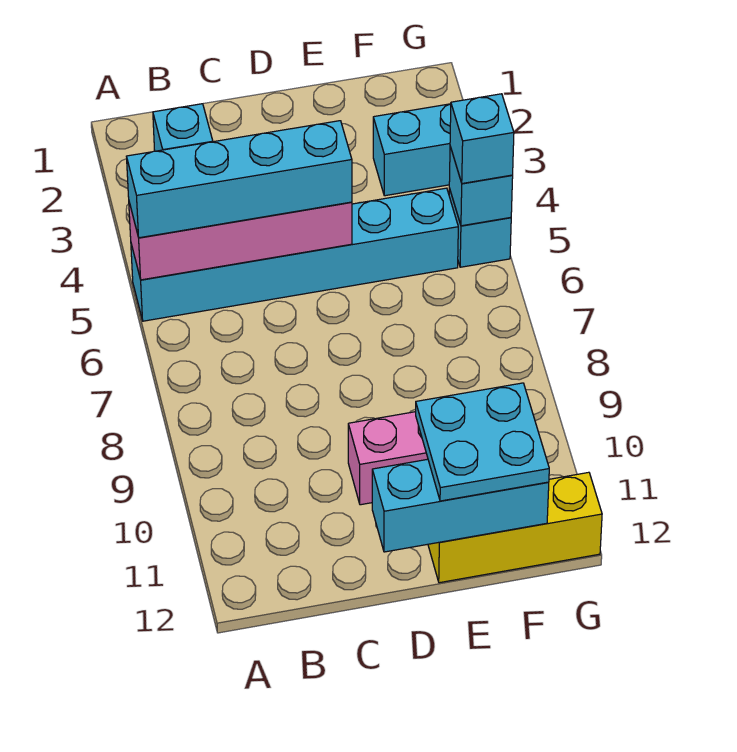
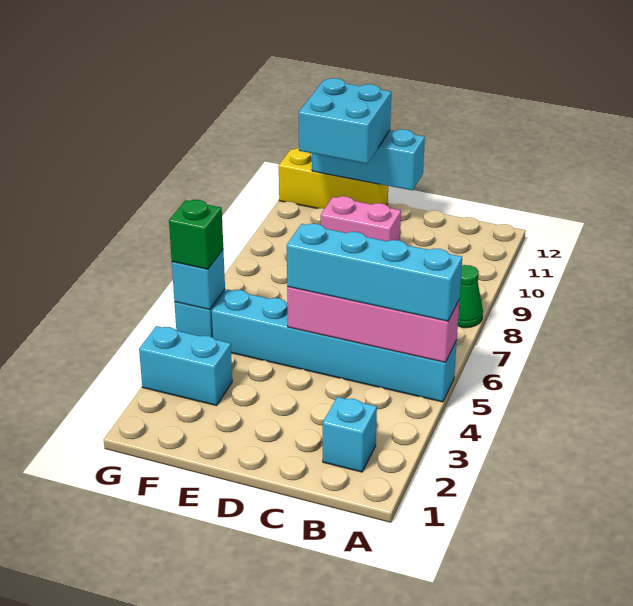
none -> green cone A8 level 1
cyan plate E11:F12 level 3 -> cyan brick E11:F12 level 3
cyan brick G5 level 3 -> green brick G5 level 3

